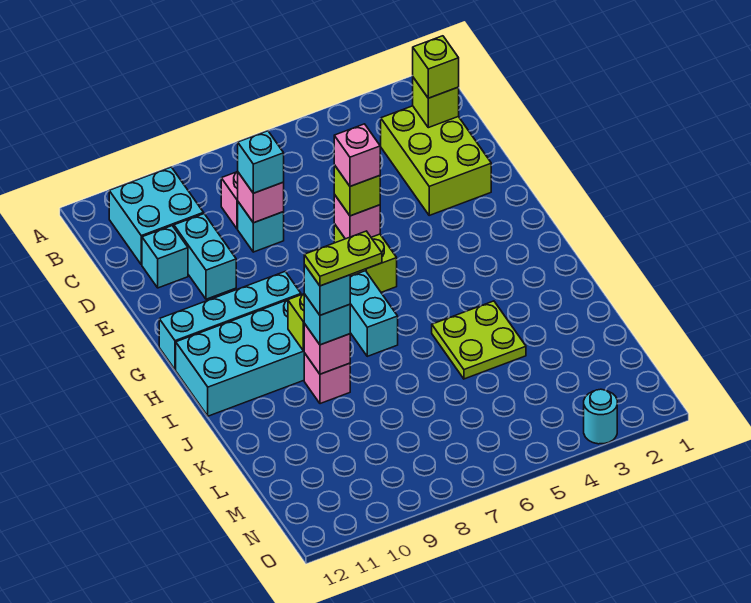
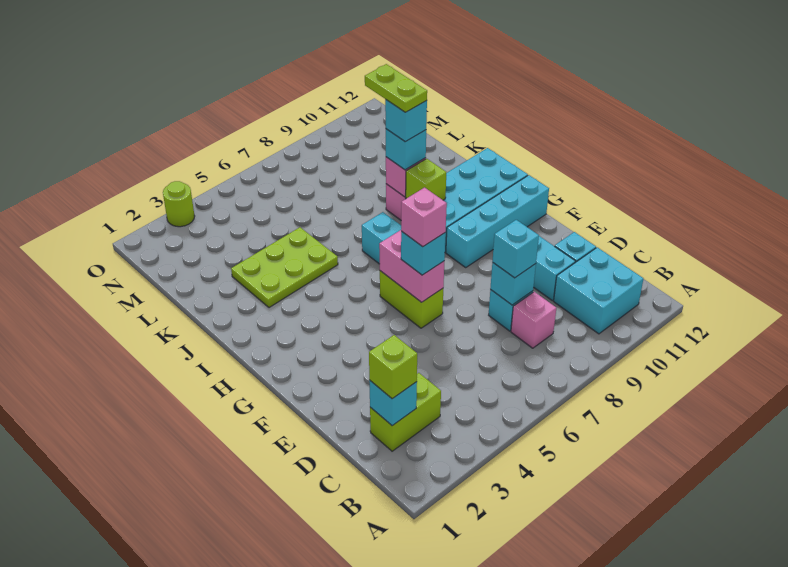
lime brick C2:E3 level 1 -> lime brick C2:C3 level 1
lime brick C2 level 2 -> cyan brick C2 level 2
pink brick D8 level 2 -> cyan brick D8 level 2
pink brick F6 level 2 -> pink brick F6:G6 level 2
lime brick F6 level 3 -> cyan brick F6 level 3
lime plate J4:K5 level 1 -> lime plate J3:K5 level 1
lime plate J8:J9 level 5 -> lime plate J9:K9 level 5
cyan round brick O3 level 1 -> lime round brick O3 level 1

